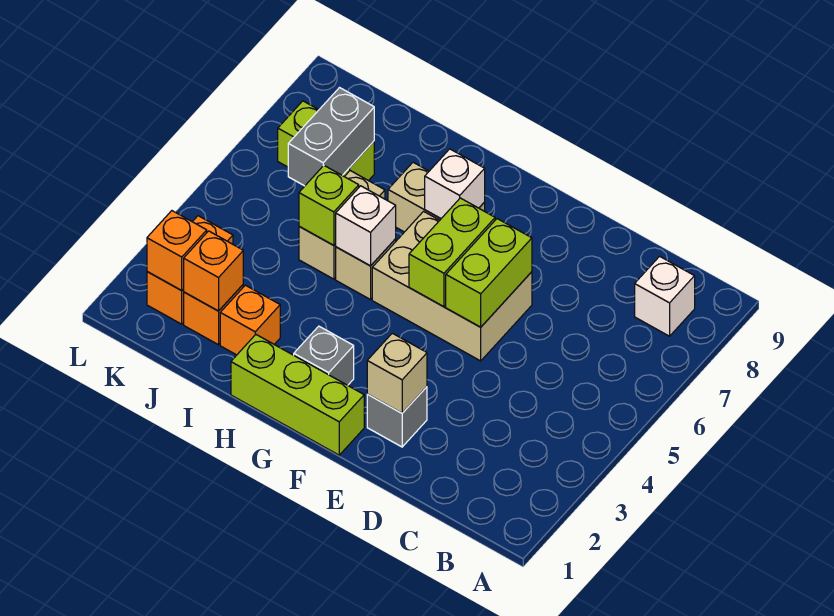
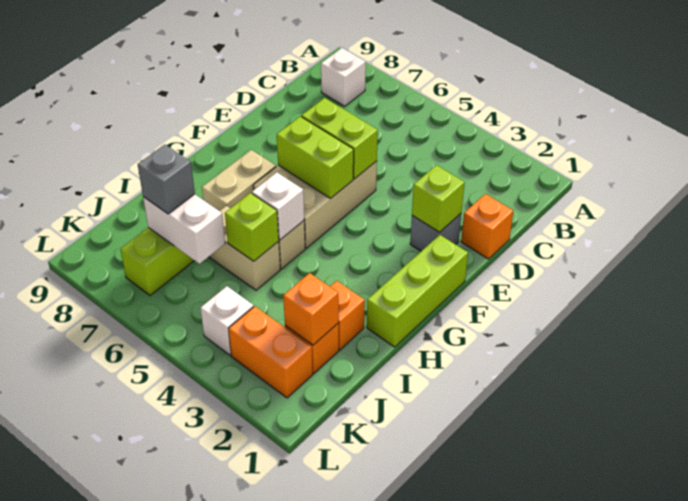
tan brick E2 level 2 -> lime brick E2 level 2
grey brick G2 level 1 -> grey brick J7 level 3
white brick G7 level 2 -> white brick K4 level 1
grey brick J6:J7 level 2 -> white brick J6:J7 level 2
orange brick K2 level 2 -> orange brick D1 level 1

